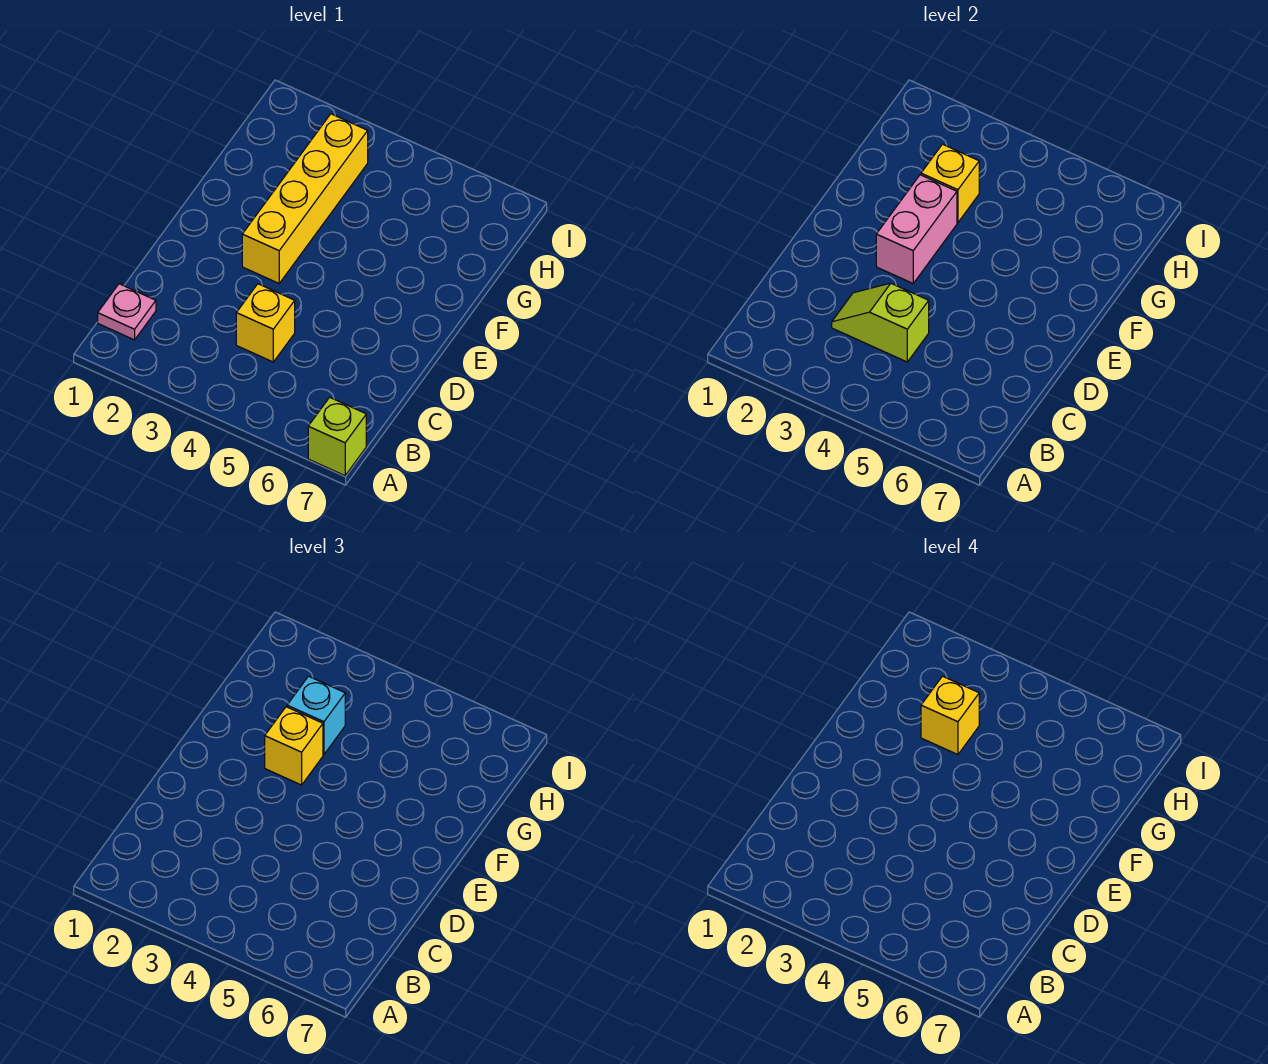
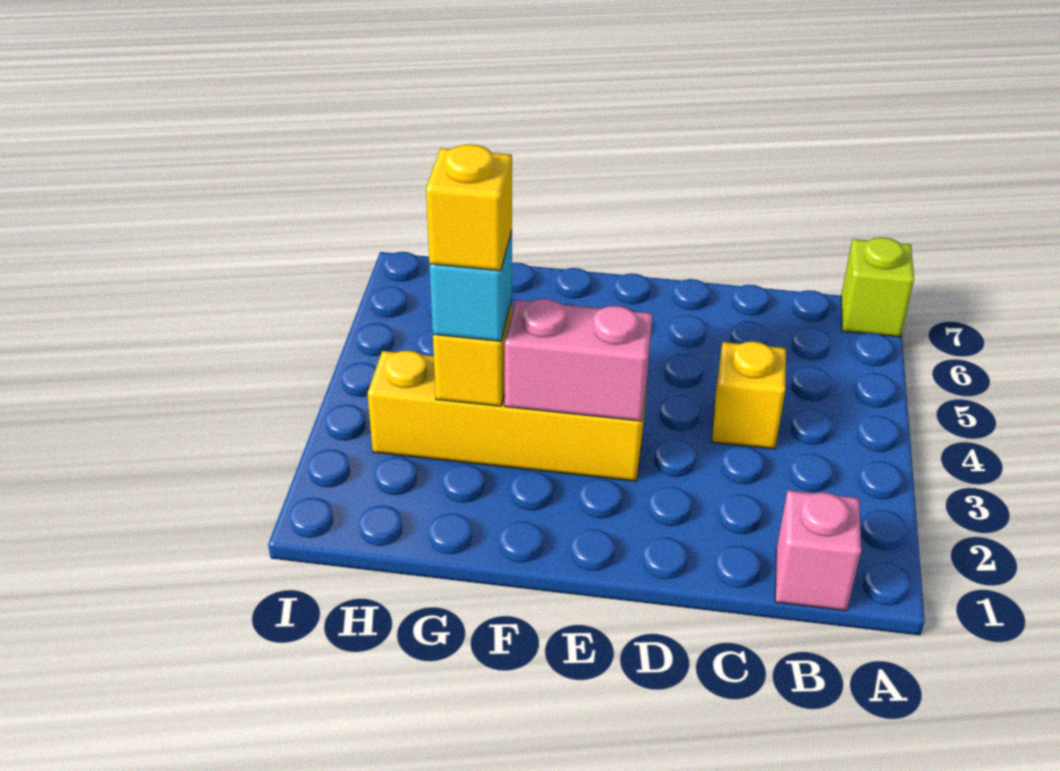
pink plate B1 level 1 -> pink brick B1 level 1
lime slope C3:C4 level 2 top 4 -> none
yellow brick F3 level 3 -> none

